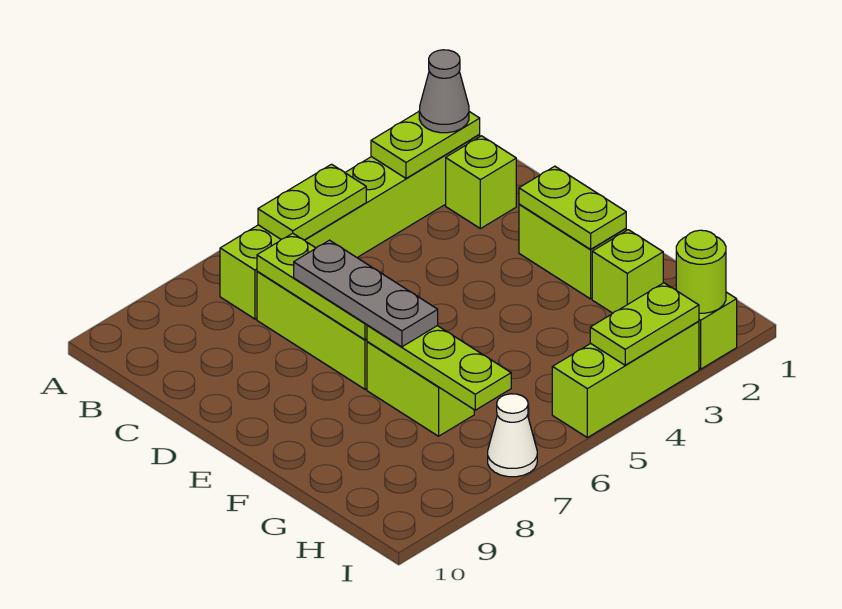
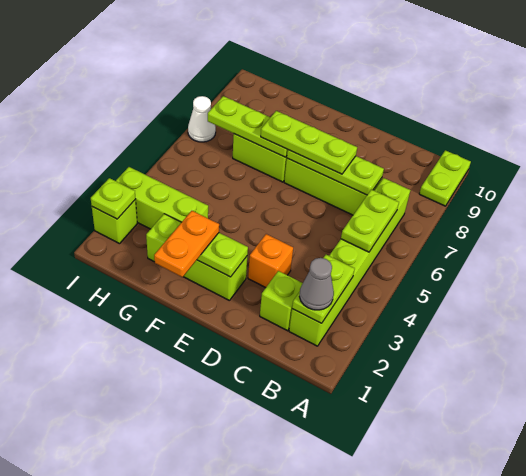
none -> orange brick D3 level 1
grey plate D7:F7 level 3 -> lime plate D7:F7 level 3
none -> orange plate F1:F2 level 3
lime round brick I2 level 2 -> lime plate I2 level 2
lime brick I3:I5 level 1 -> lime brick G3:I3 level 1
lime plate I3:I4 level 2 -> lime plate A9:A10 level 1

